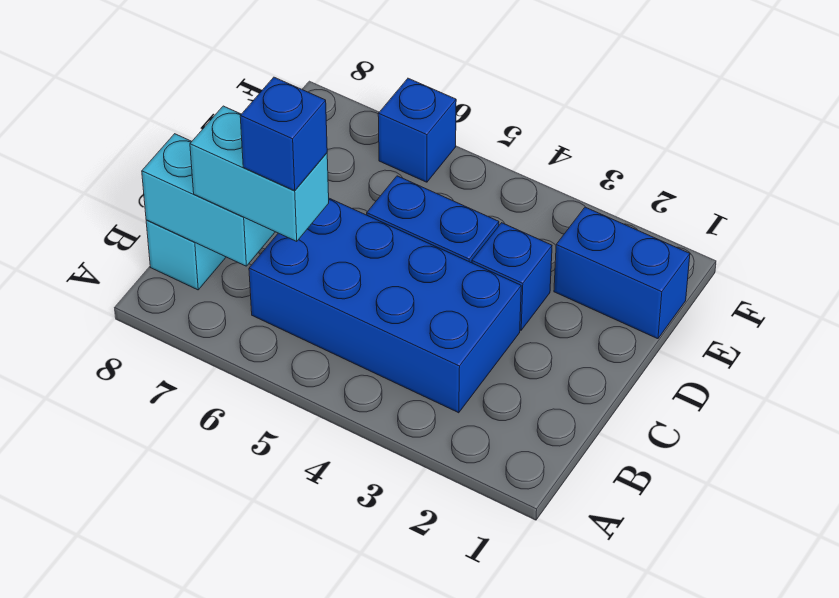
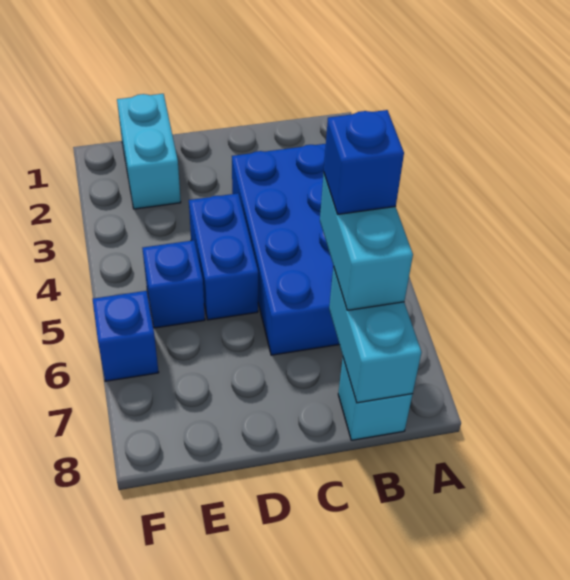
blue brick D3 level 1 -> blue brick E5 level 1
blue brick E1:E2 level 1 -> cyan brick E1:E2 level 1

